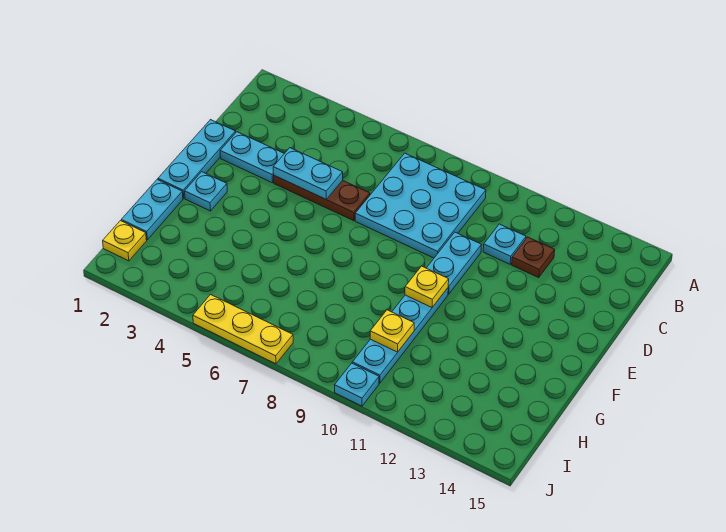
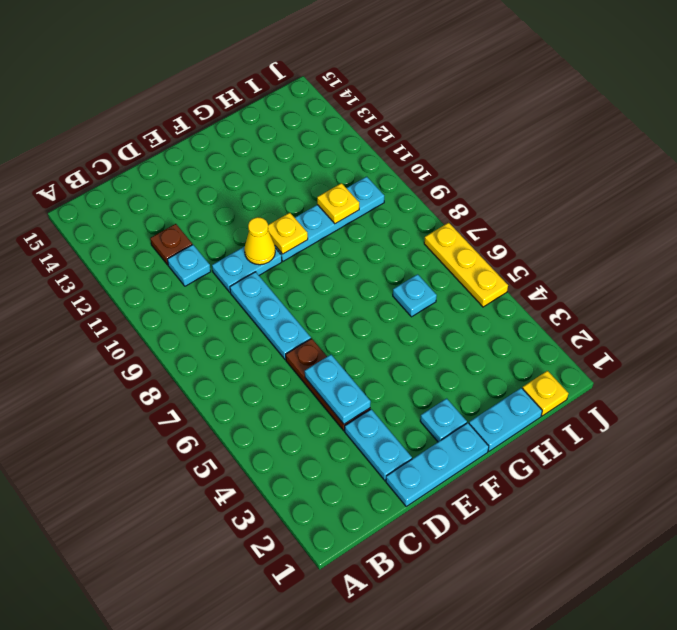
cyan plate B7:D9 level 1 -> cyan plate D7:D9 level 1
none -> yellow cone E10 level 2
cyan plate J10 level 1 -> cyan plate H6 level 1

